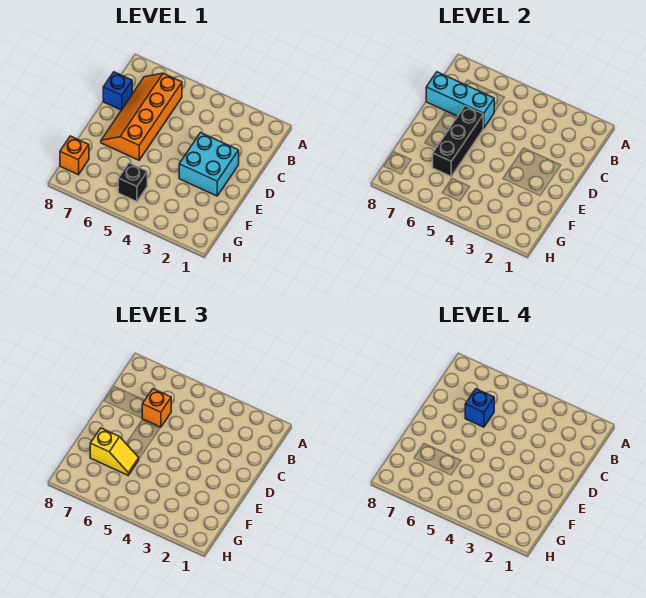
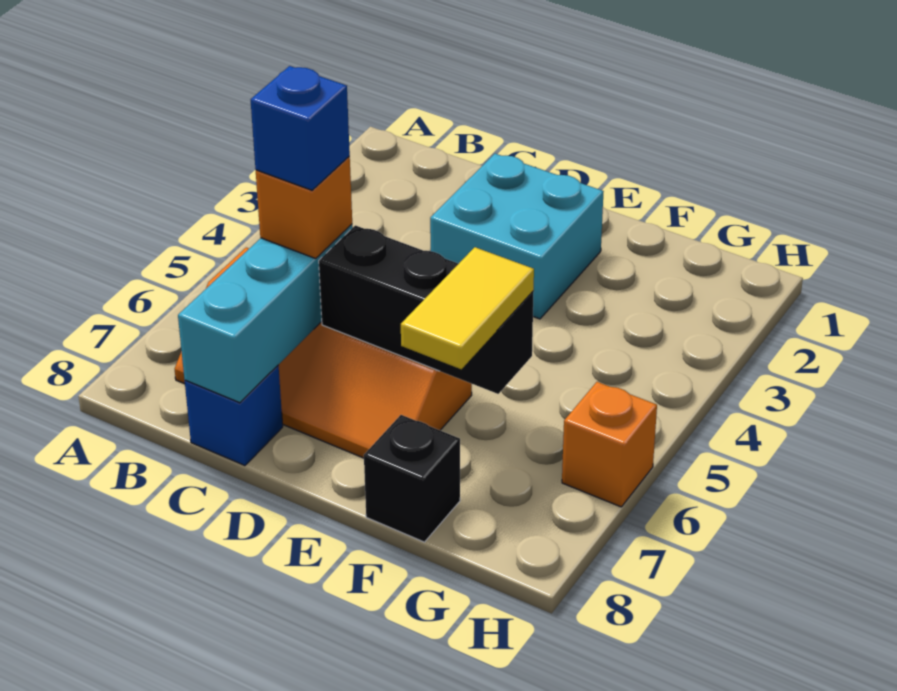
yellow slope F6:F7 level 3 top 7 -> yellow tile F6:F7 level 3
black brick G5 level 1 -> black brick F8 level 1
orange brick G8 level 1 -> orange brick H6 level 1

